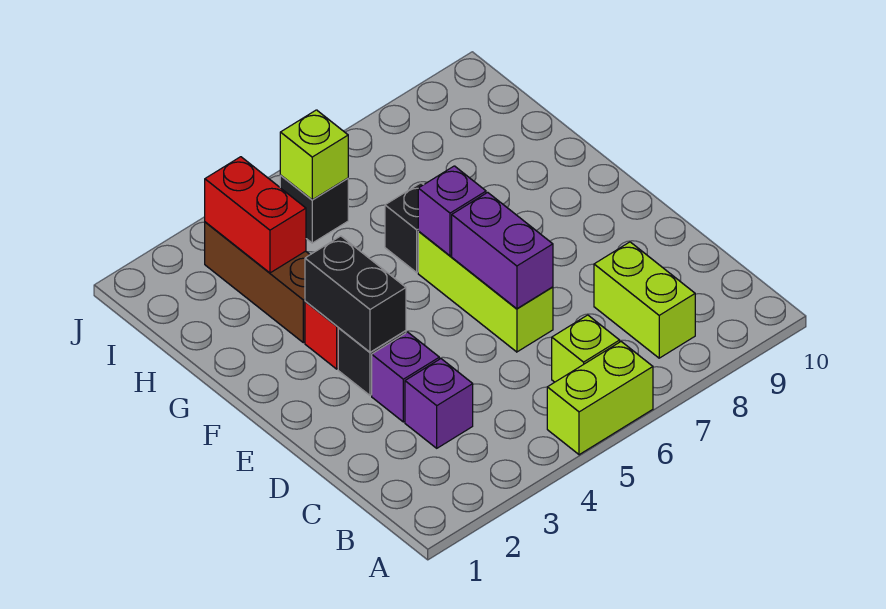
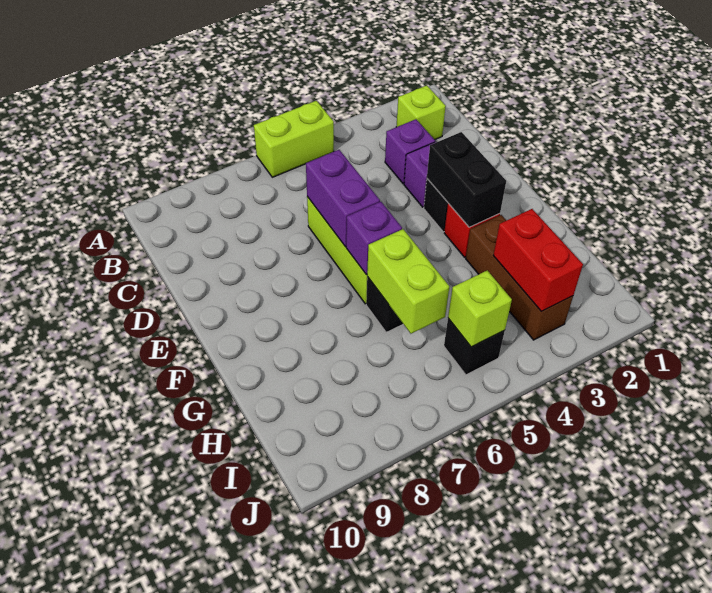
lime brick B6 level 1 -> lime brick B2 level 1
lime brick B8:C8 level 1 -> lime brick G6:H6 level 2

